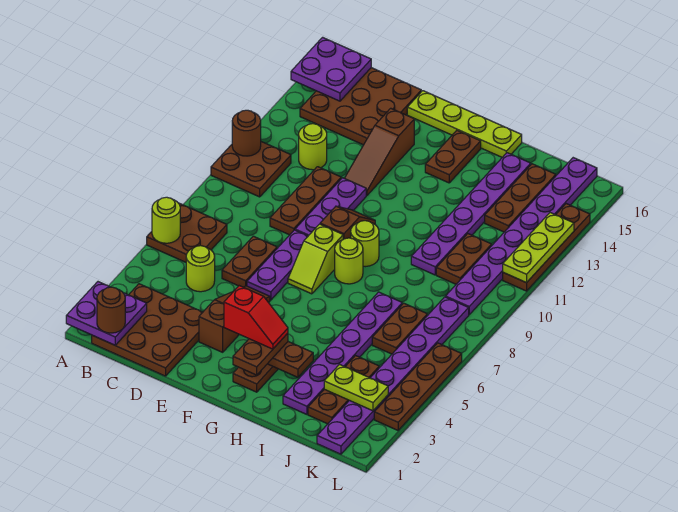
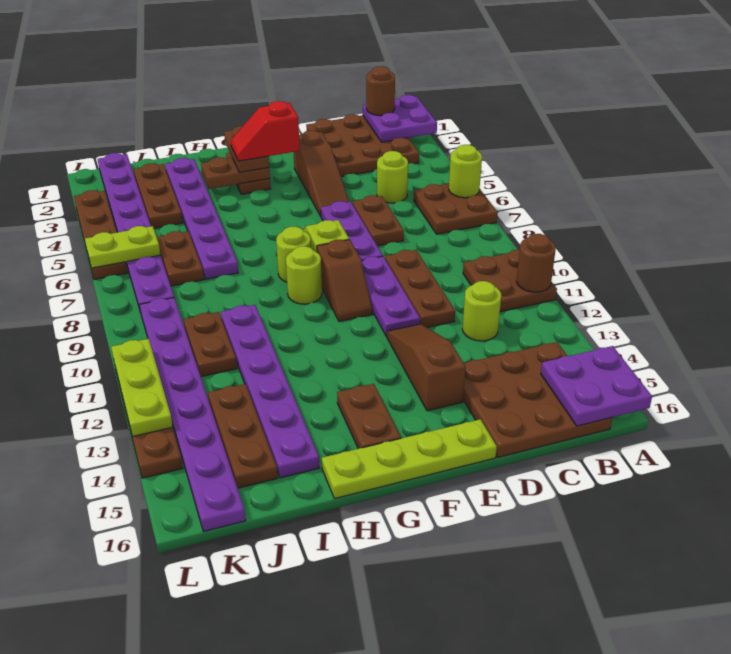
lime plate J3:K3 level 2 -> lime plate K6:L6 level 2

